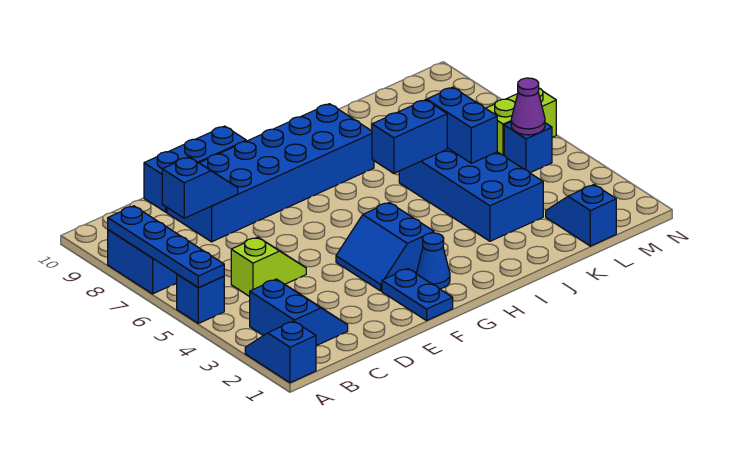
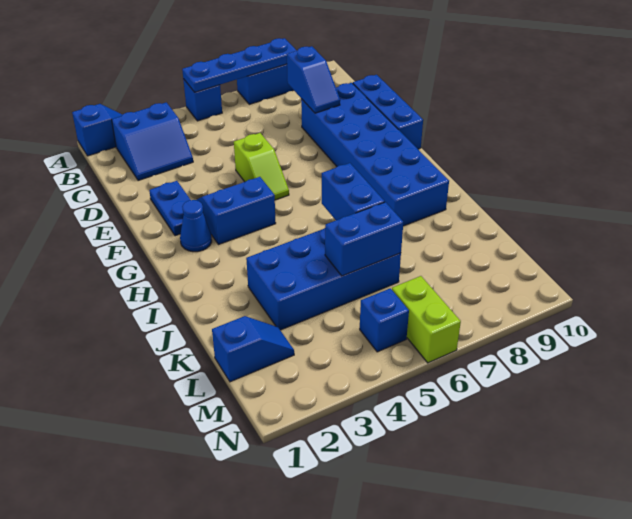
lime slope C5:D5 level 1 top C -> lime slope E5:F5 level 1 top E
blue plate F1:F2 level 1 -> blue plate E2:F2 level 1
purple cone M5 level 2 -> none

